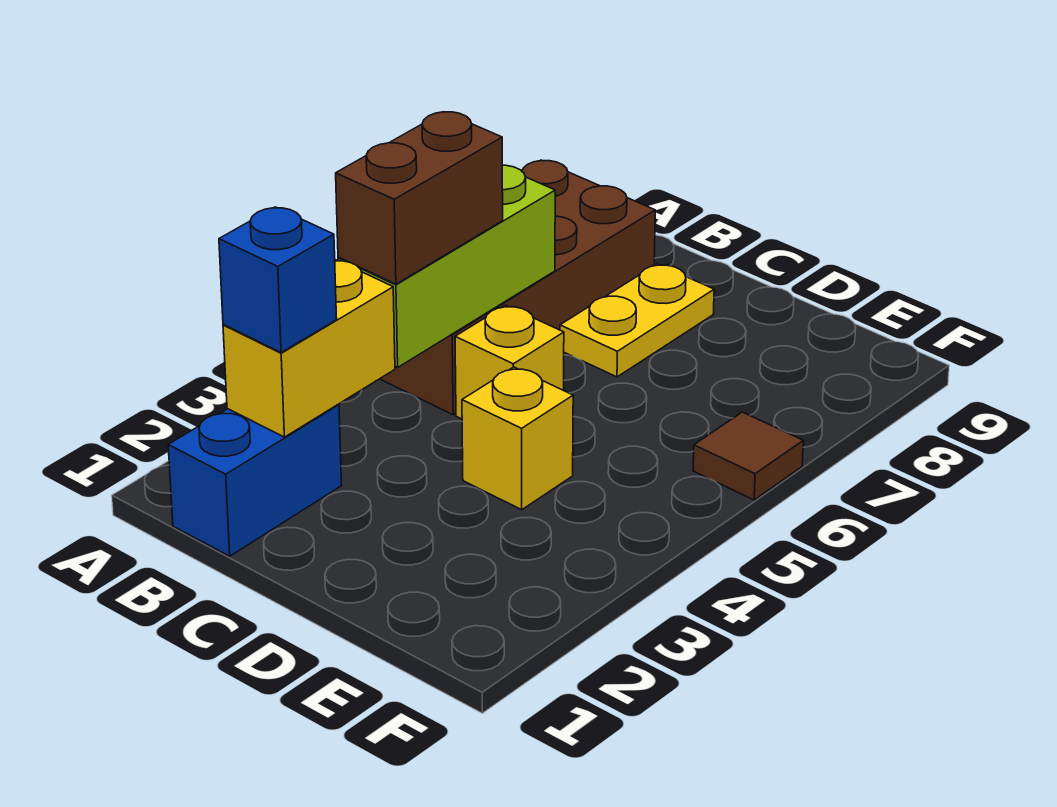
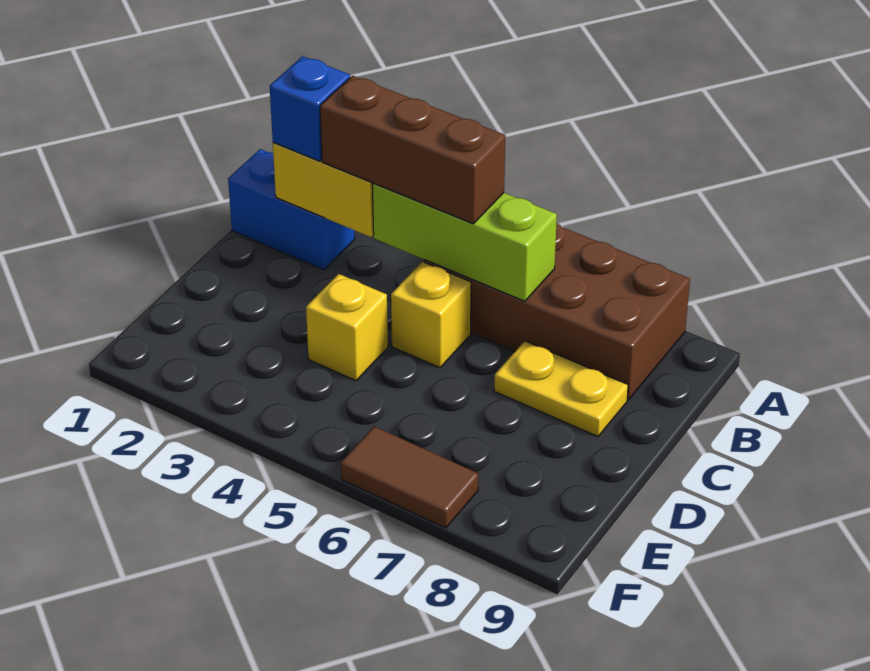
brown brick B4:B5 level 3 -> brown brick B3:B5 level 3
brown tile F6 level 1 -> brown tile F6:F7 level 1

